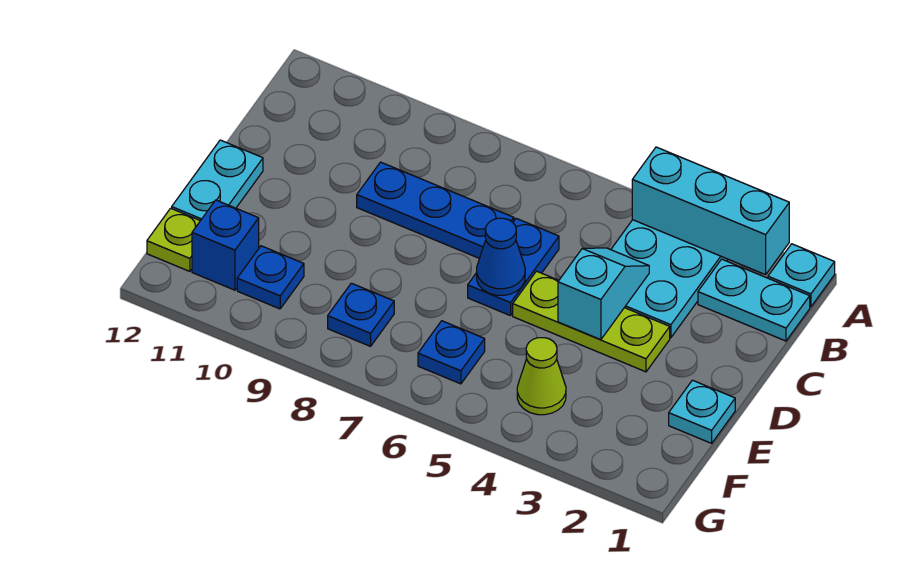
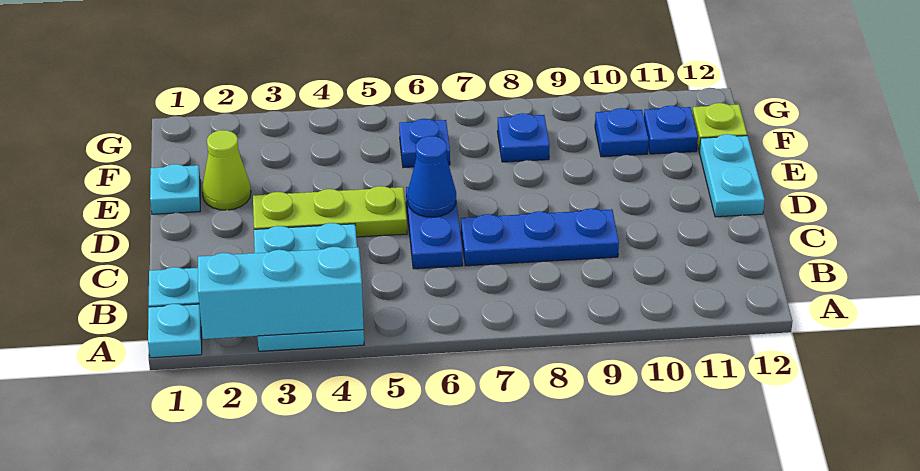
cyan slope C4:D4 level 2 top D -> none
lime cone F4 level 1 -> lime cone E2 level 1
blue brick F11 level 1 -> blue plate F11 level 1

